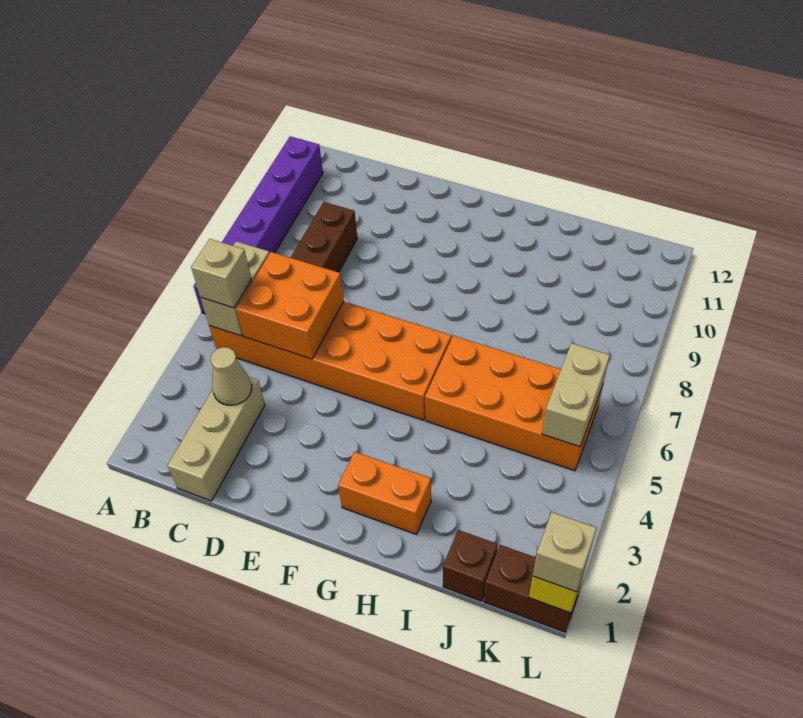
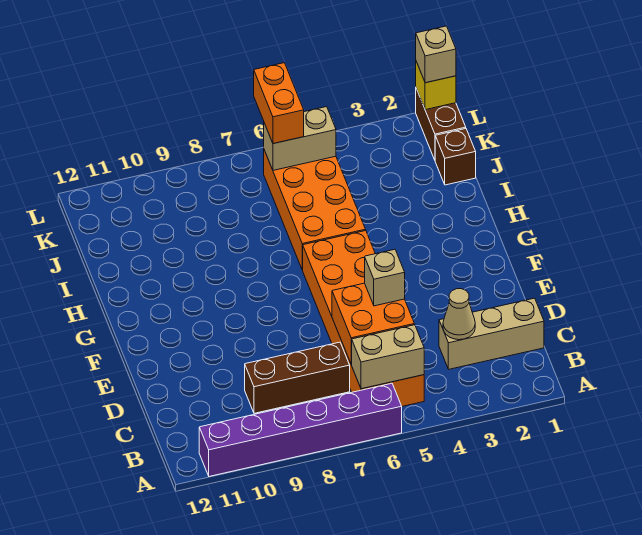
tan brick B5 level 3 -> tan brick D5 level 3
orange brick G2:H2 level 1 -> orange brick K6:L6 level 3

